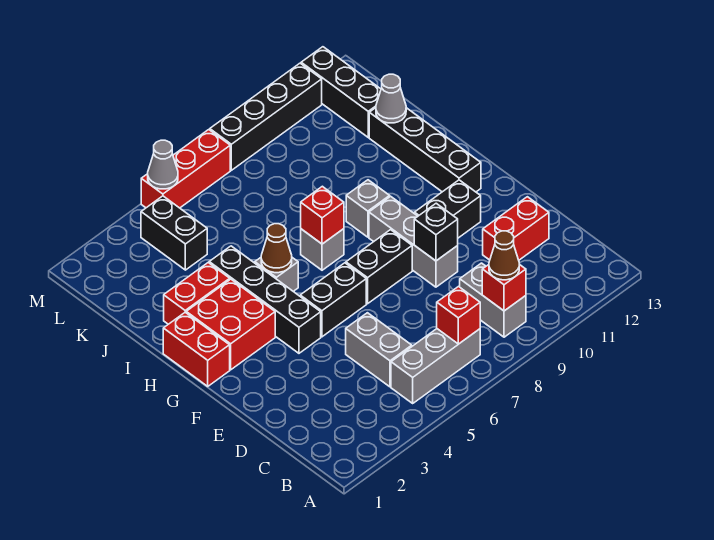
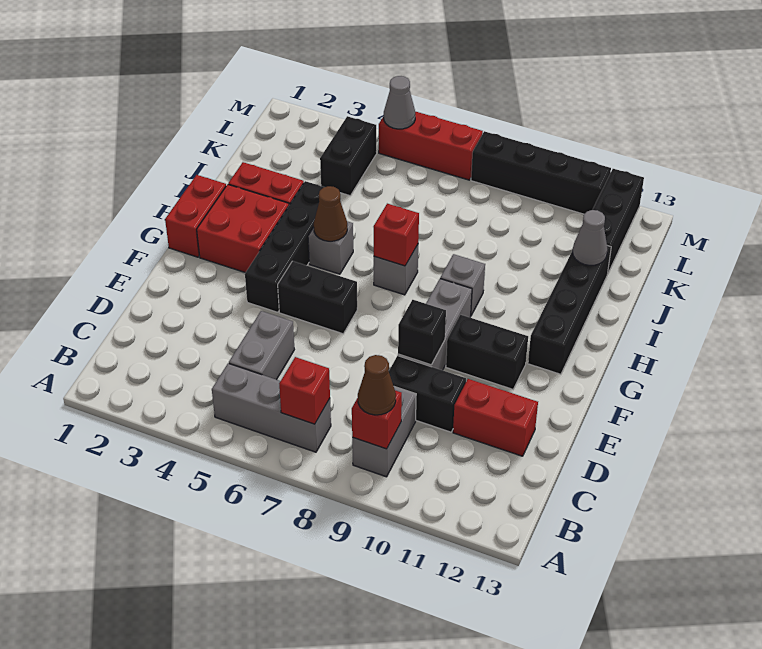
black brick F7:F8 level 1 -> black brick D9:D10 level 1

